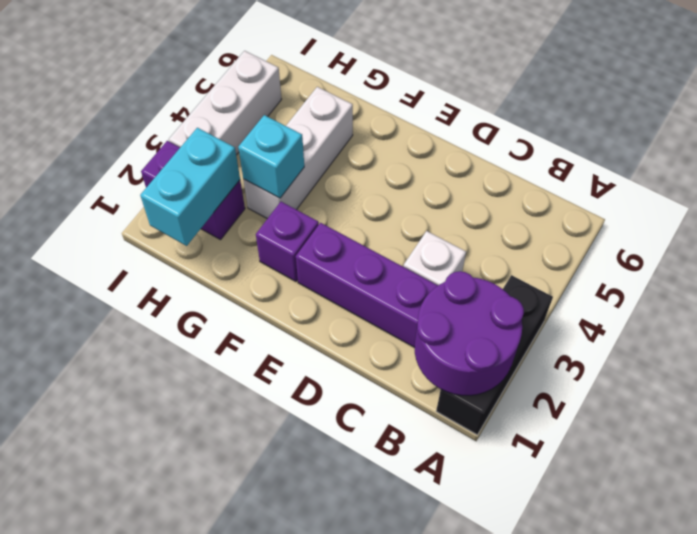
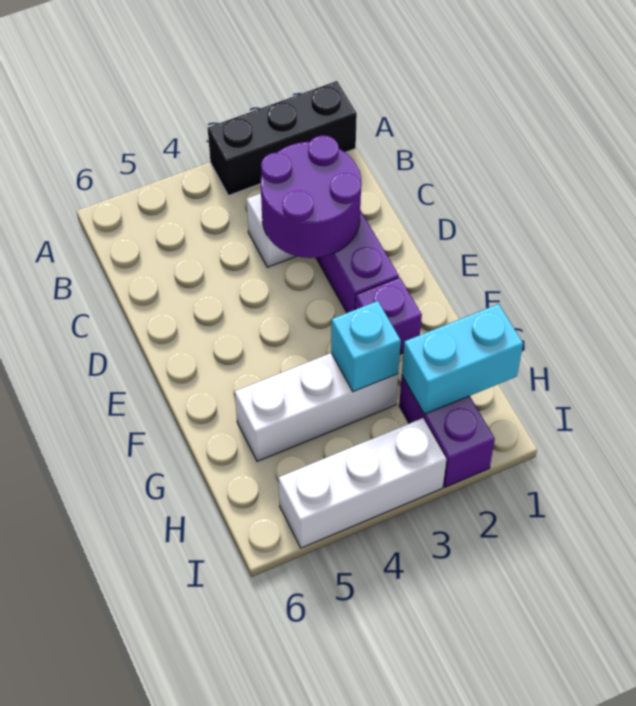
purple round brick A1:B2 level 2 -> purple round brick C2:D3 level 2

